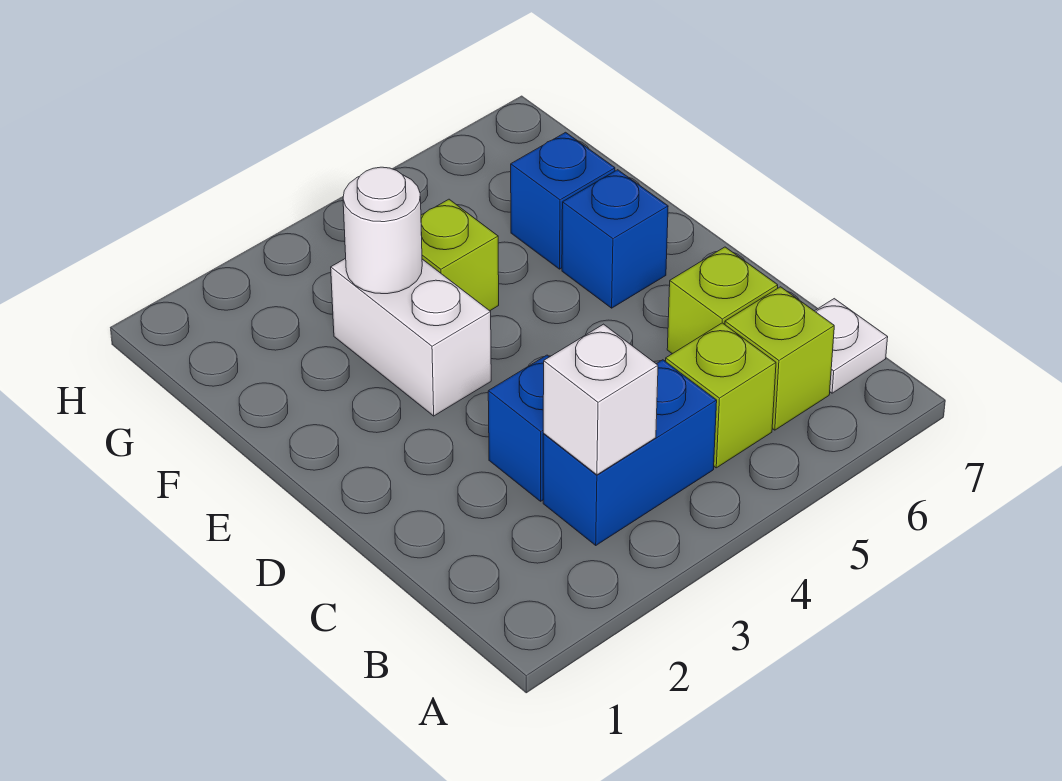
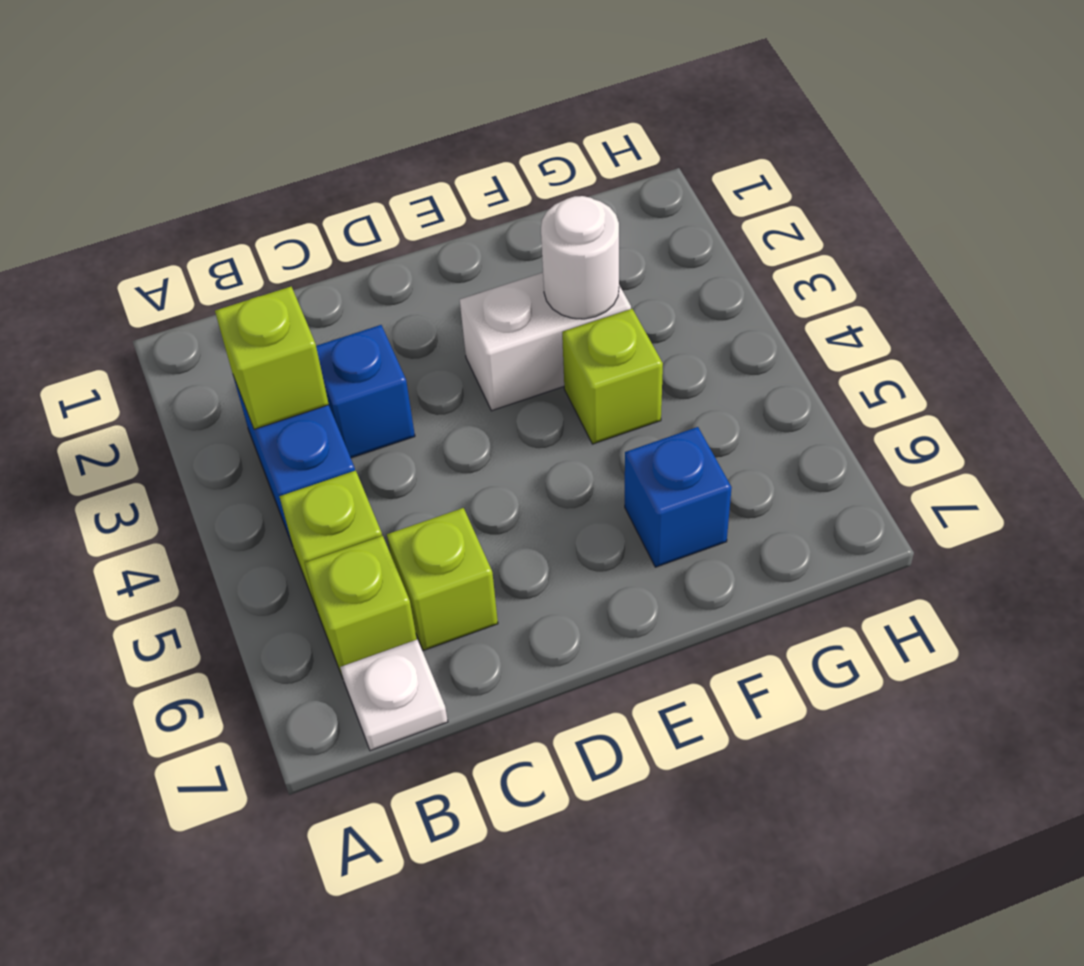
white brick B3 level 2 -> lime brick B3 level 2
blue brick E6 level 1 -> none

